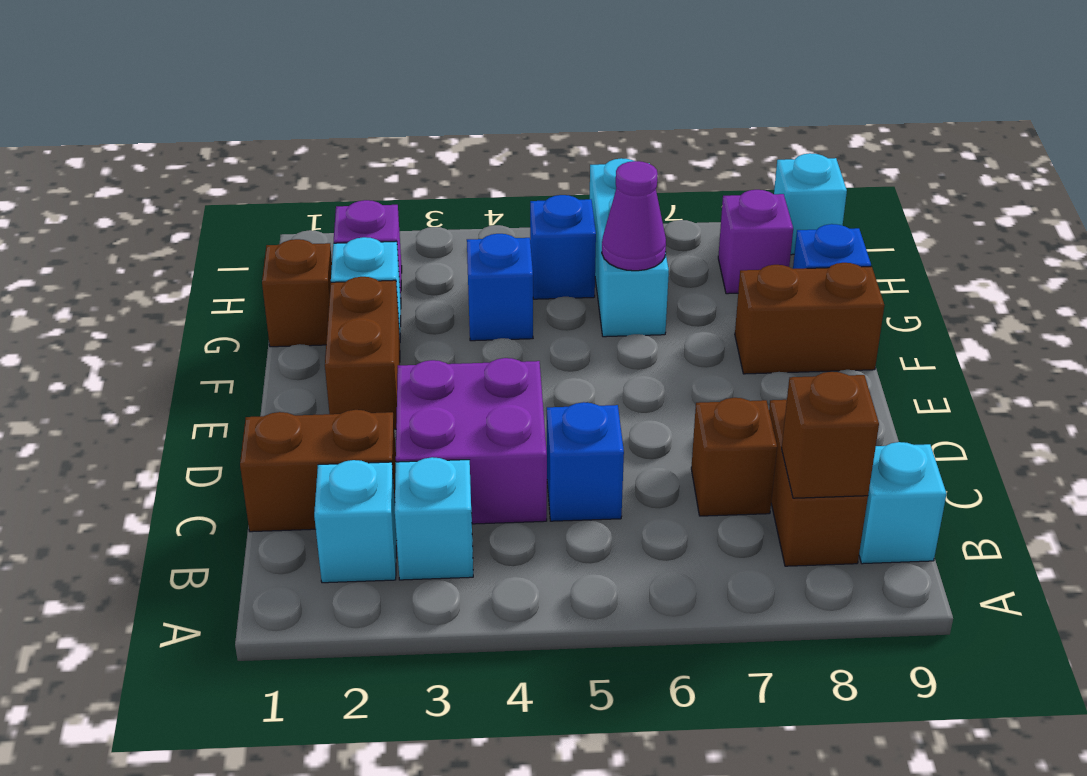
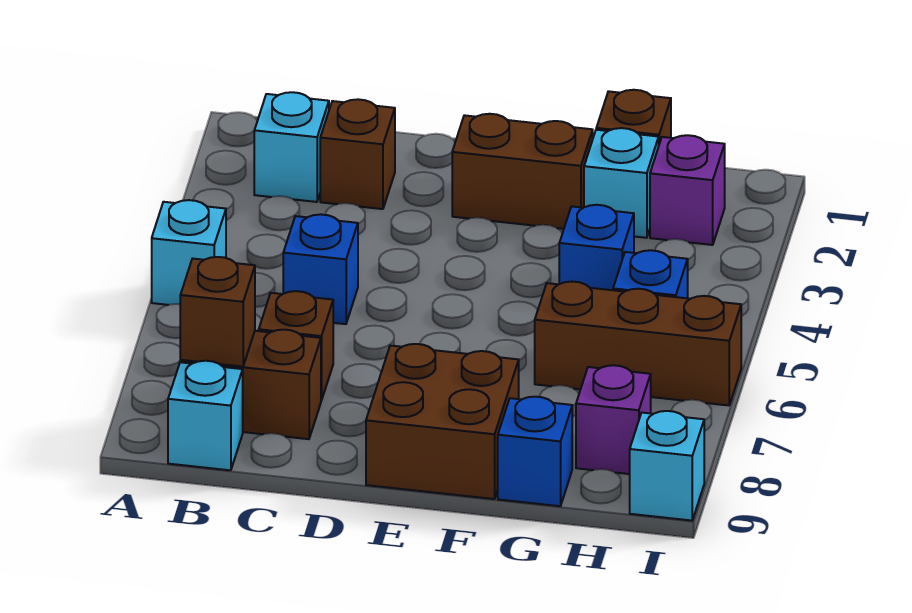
cyan brick B3 level 1 -> cyan brick A5 level 1
brown brick C1:C2 level 1 -> brown brick C2 level 1
purple brick C3:D4 level 1 -> none
brown brick F8:F9 level 1 -> brown brick E8:F9 level 1
cyan brick G6:I6 level 1 -> brown brick G6:I6 level 1
purple cone G6 level 2 -> none

